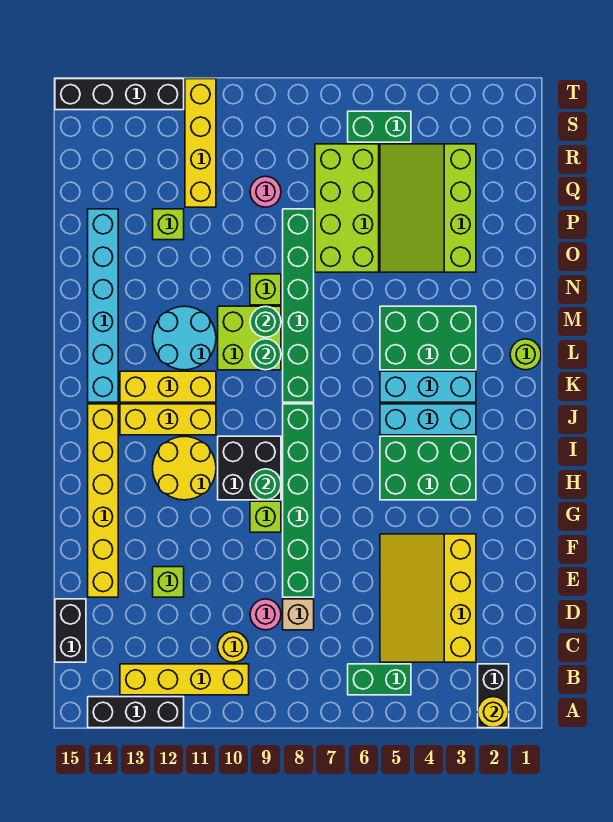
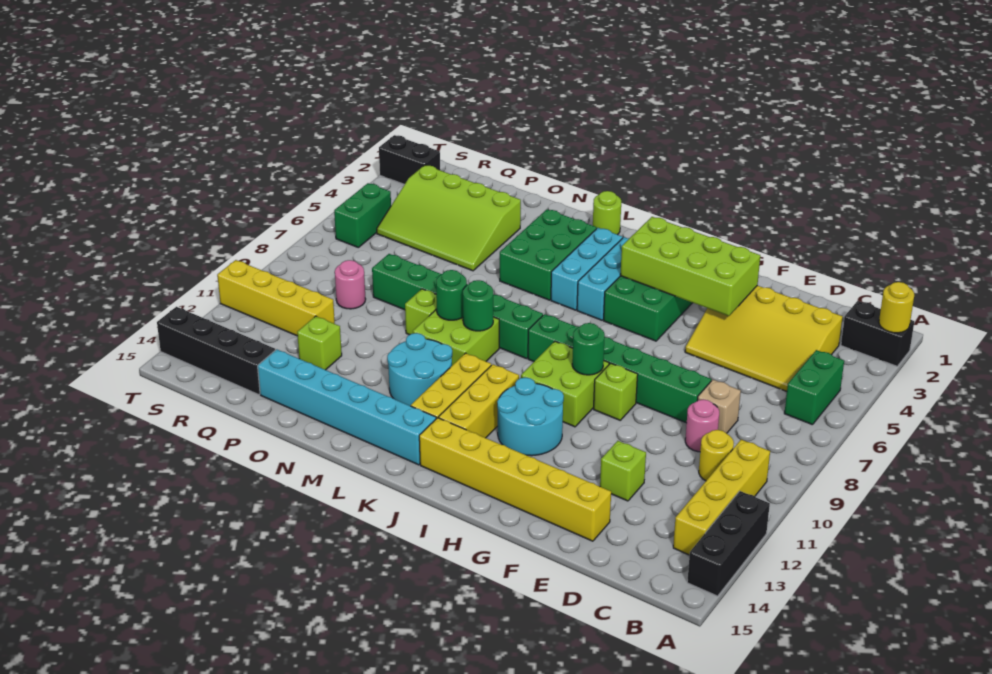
black brick C15:D15 level 1 -> black brick S2:T2 level 1
black brick H9:I10 level 1 -> lime brick H9:I10 level 1
yellow round brick H11:I12 level 1 -> cyan round brick H11:I12 level 1
lime brick O6:R7 level 1 -> lime brick F3:I4 level 2
black brick T12:T15 level 1 -> black brick Q14:T14 level 1

